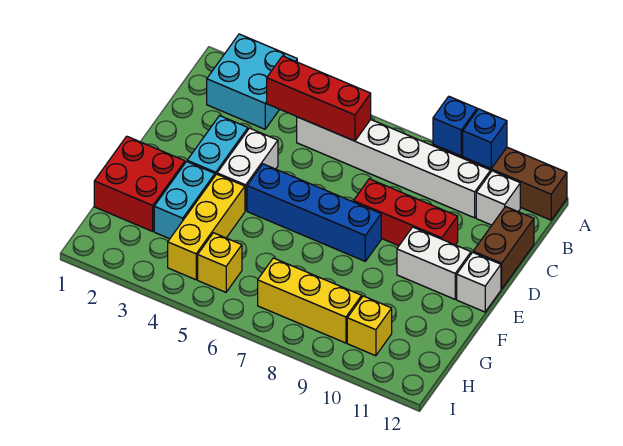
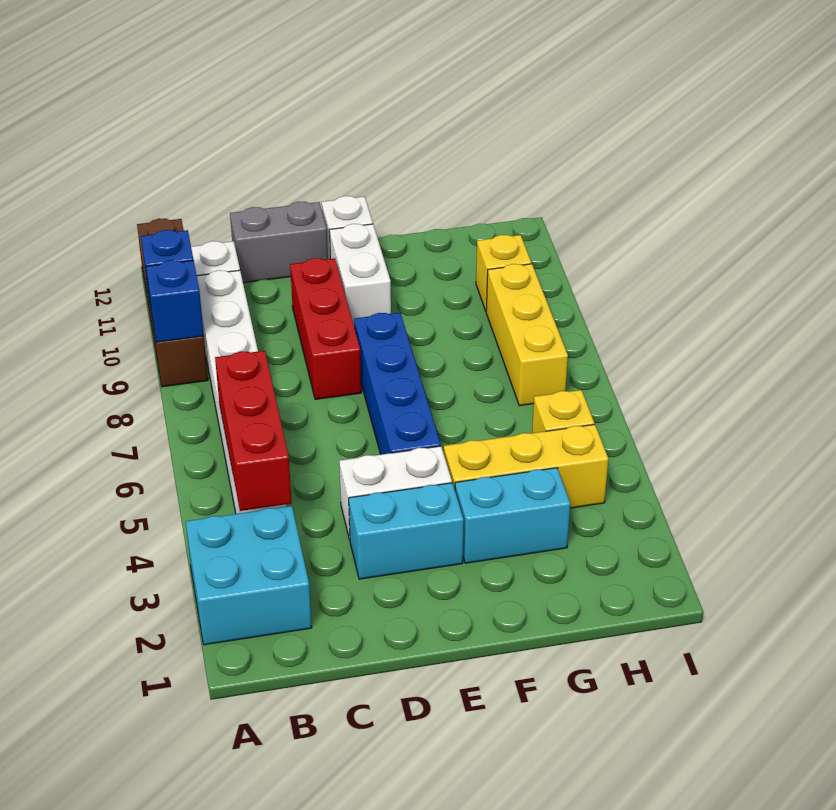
brown brick C12:D12 level 1 -> grey brick C12:D12 level 1
red brick F1:G2 level 1 -> none

